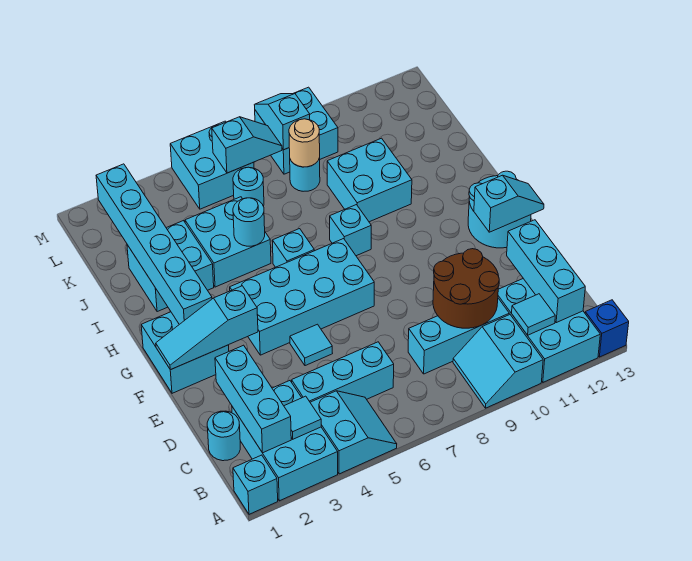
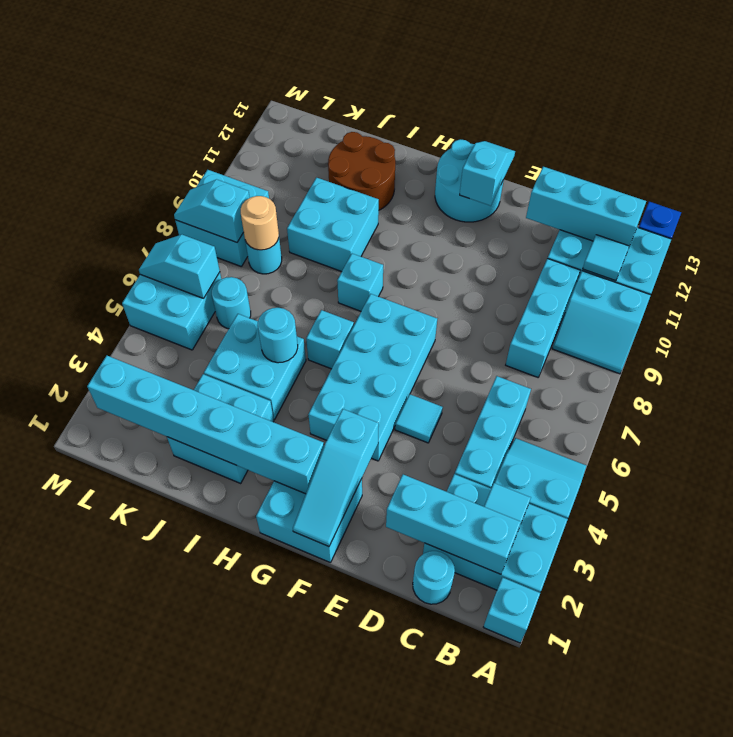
brown round brick C9:D10 level 2 -> brown round brick I11:J12 level 1
cyan slope L6:L7 level 2 top 6 -> cyan slope L6:M6 level 2 top L

